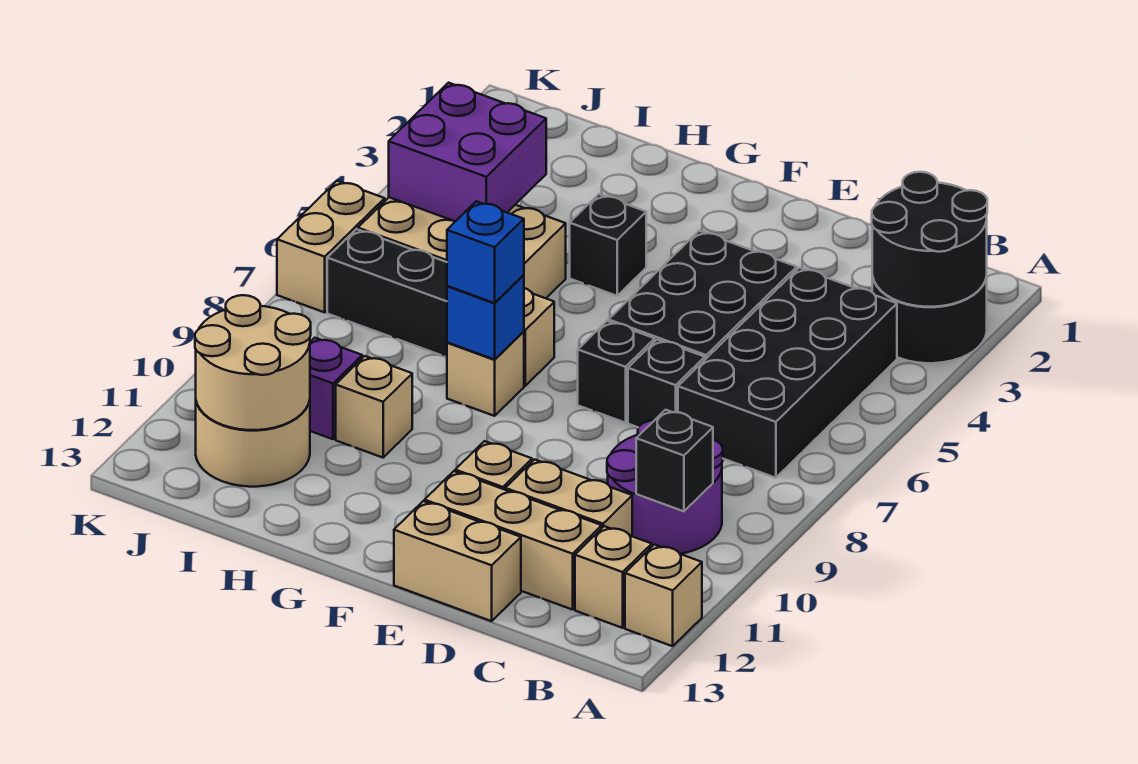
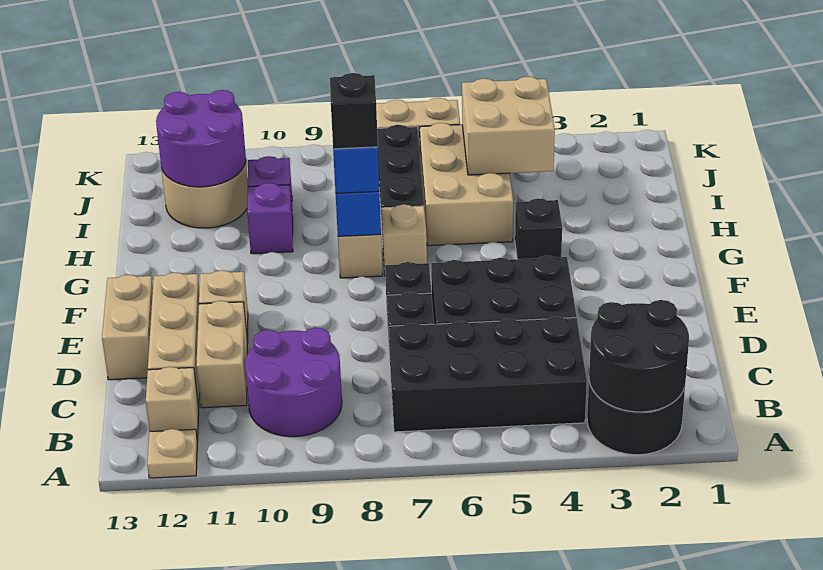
tan brick A12 level 1 -> tan plate A12 level 1
black brick B10 level 2 -> black brick G8 level 4
tan brick H10 level 1 -> purple brick H10 level 1
purple brick I4:J5 level 2 -> tan brick I4:J5 level 2
tan round brick I11:J12 level 2 -> purple round brick I11:J12 level 2

